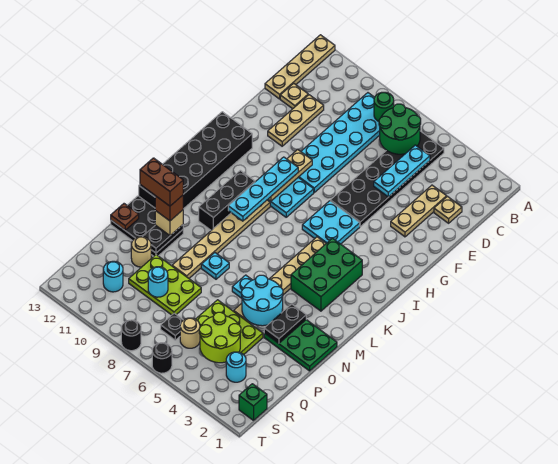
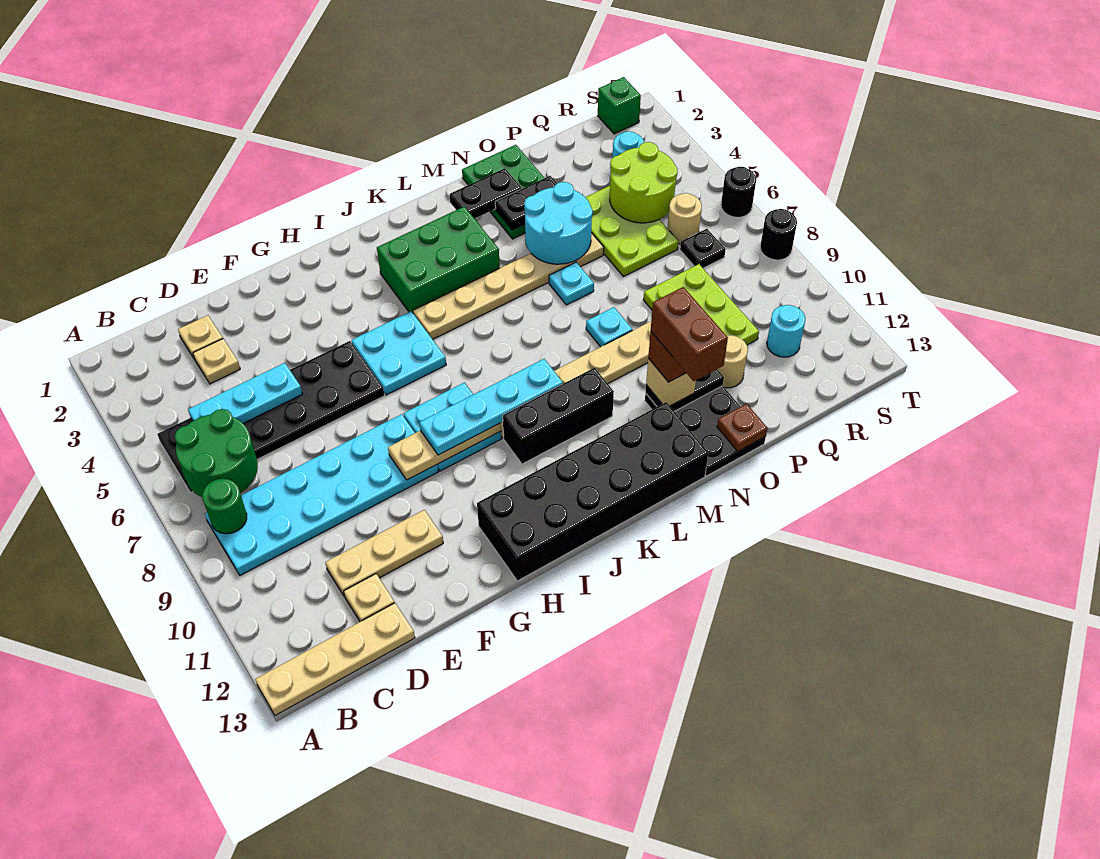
tan plate D3:F3 level 1 -> tan plate D3 level 1
none -> black plate M2:N2 level 2
cyan round brick Q9 level 2 -> none

